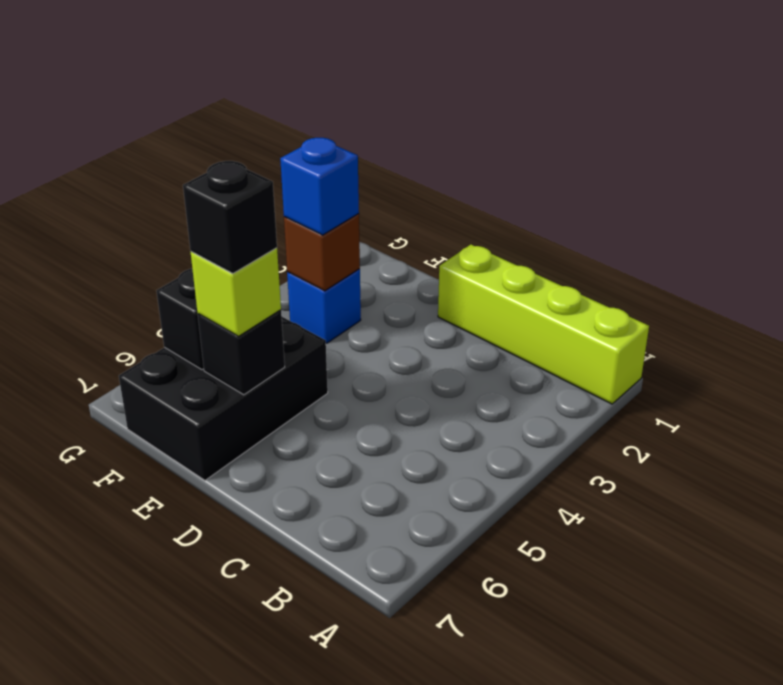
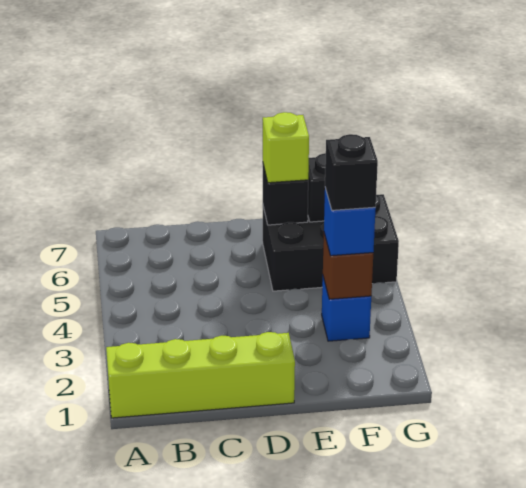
black brick E5:F7 level 1 -> black brick E5:G6 level 1
black brick E6 level 4 -> black brick F3 level 4

